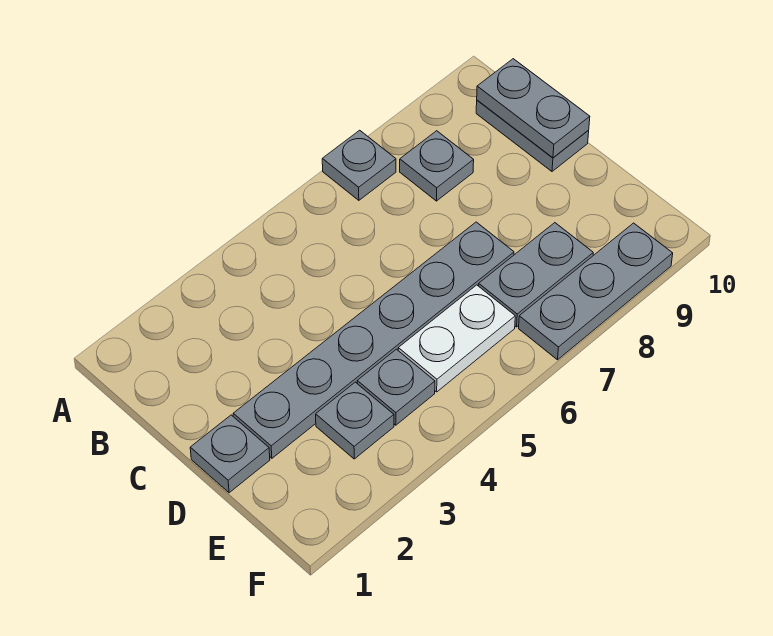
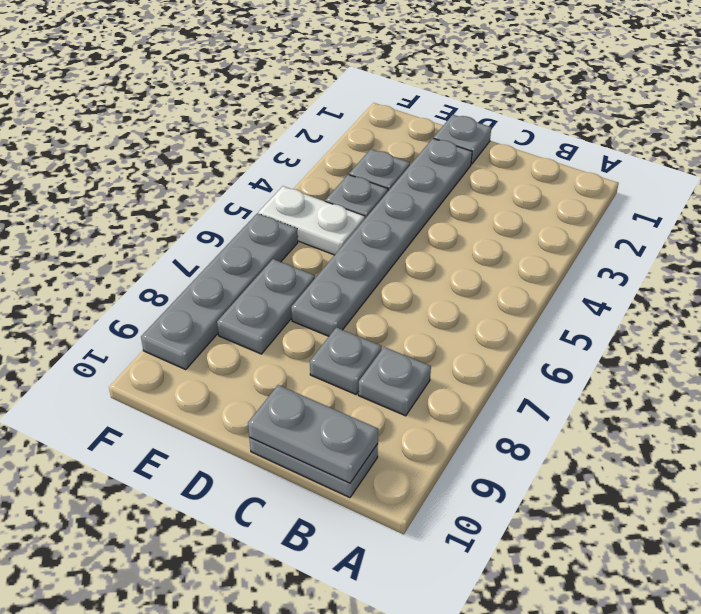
grey plate A7 level 1 -> grey plate C8 level 1
white plate E5:E6 level 1 -> white plate E5:F5 level 1
grey plate F7:F9 level 1 -> grey plate F6:F9 level 1

